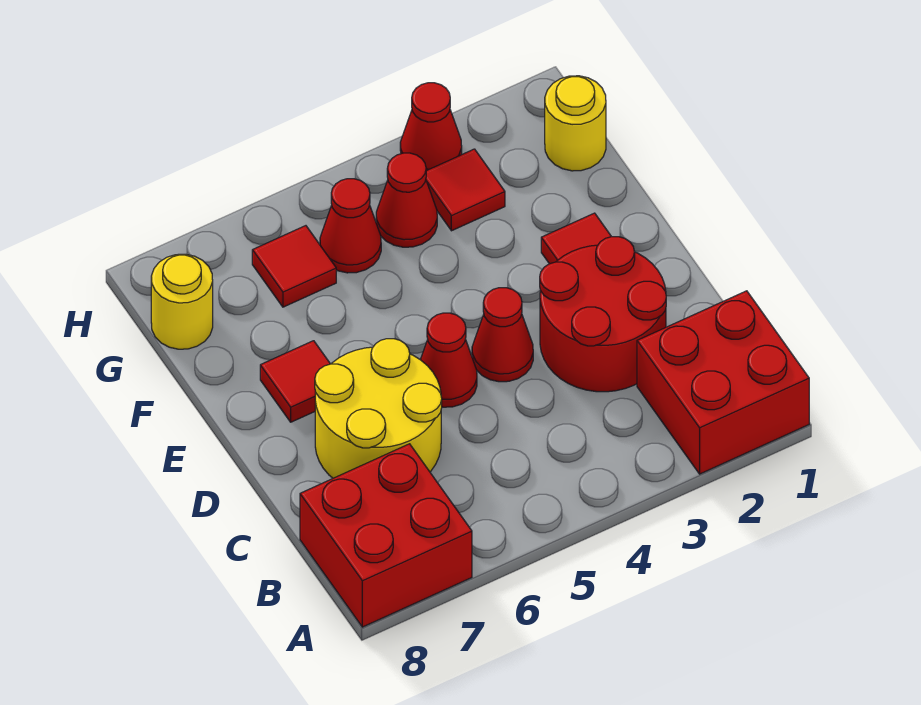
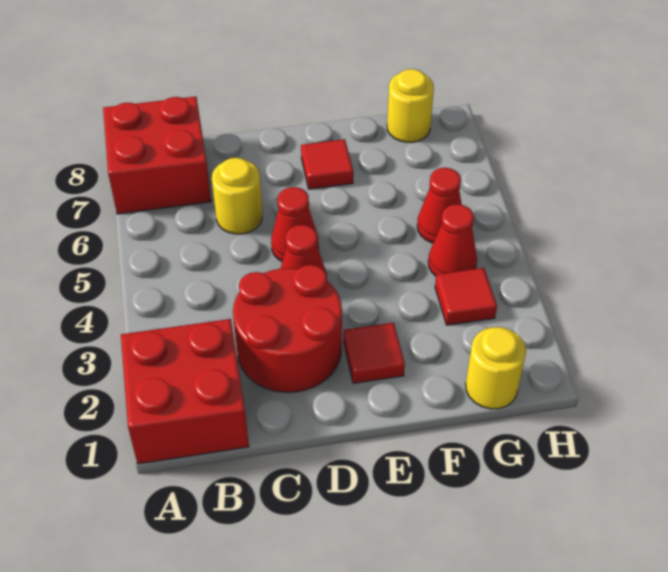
yellow round brick C6:D7 level 1 -> yellow round brick C6 level 1
red tile G6 level 1 -> none
red cone H3 level 1 -> none

